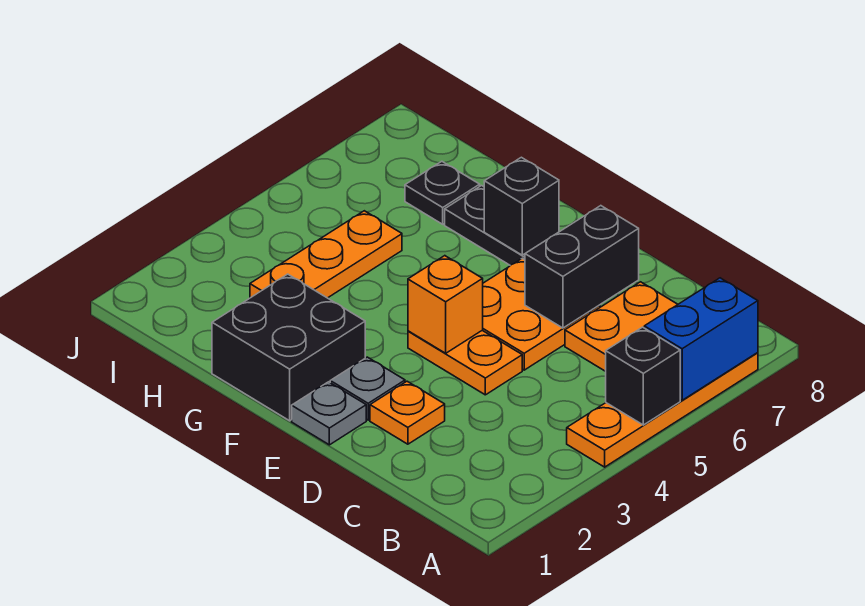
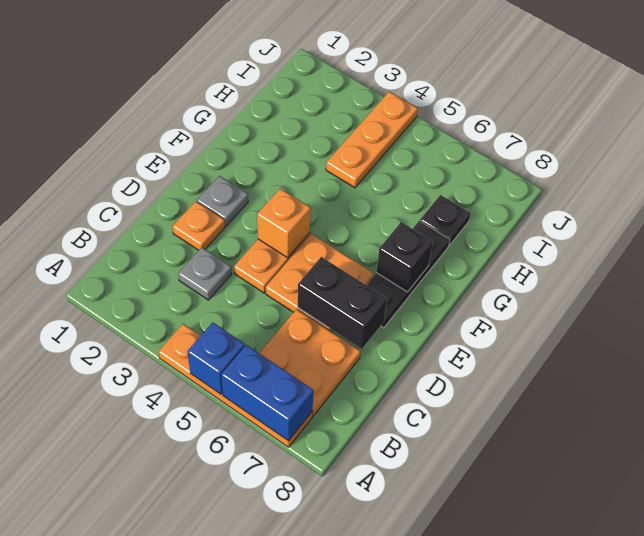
black brick A5 level 2 -> blue brick A5 level 2
grey plate E1 level 1 -> grey plate C3 level 1
black brick F1:G2 level 1 -> none
orange plate H3:H5 level 1 -> orange plate H4:J4 level 1

